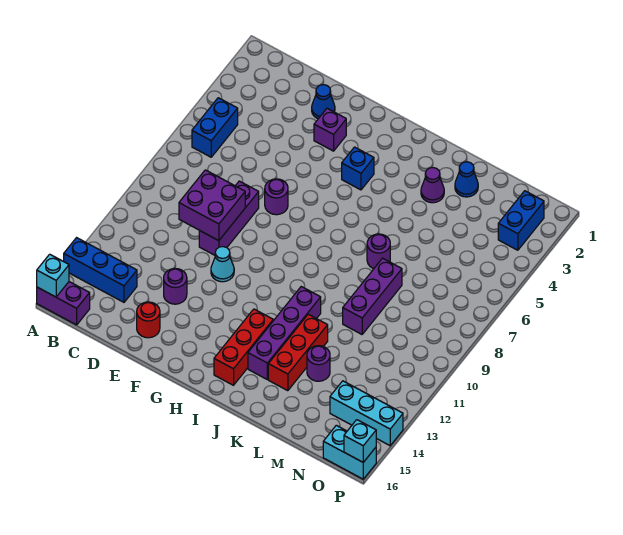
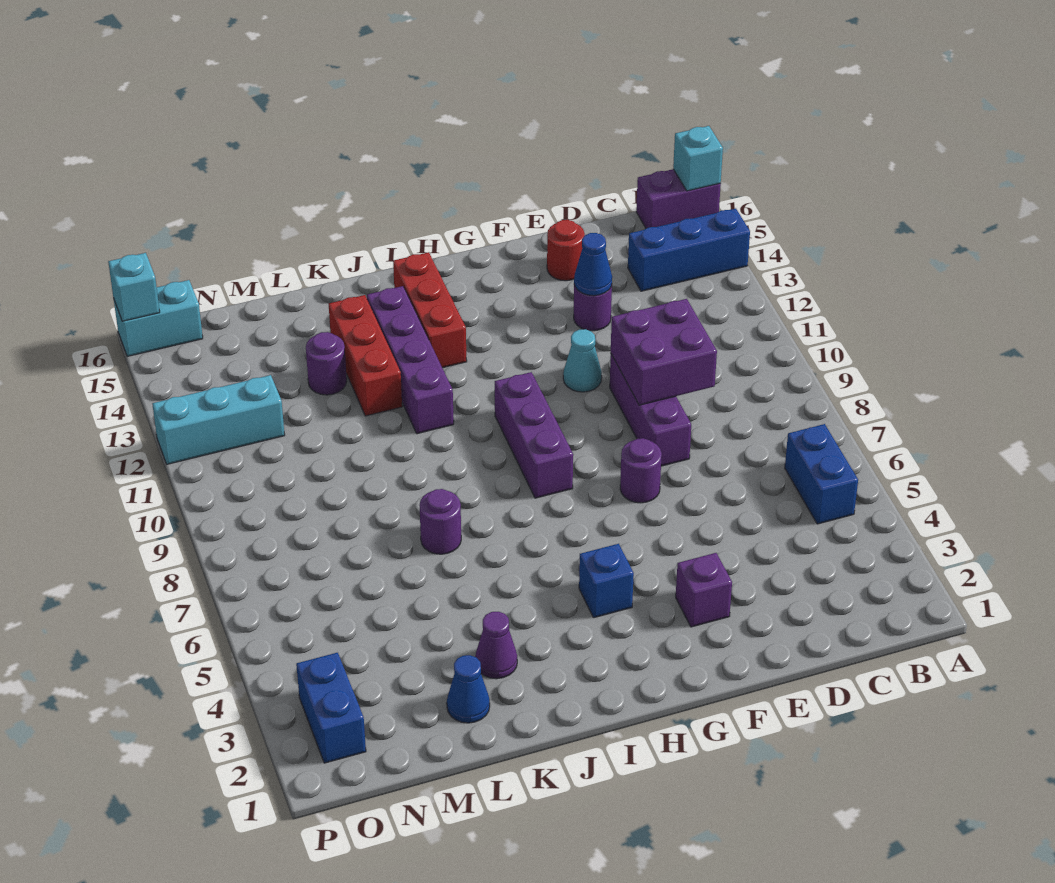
blue cone E2 level 1 -> blue cone E13 level 2
purple brick L8:L10 level 1 -> purple brick H8:H10 level 1
cyan brick N14:P14 level 1 -> cyan brick N12:P12 level 1

